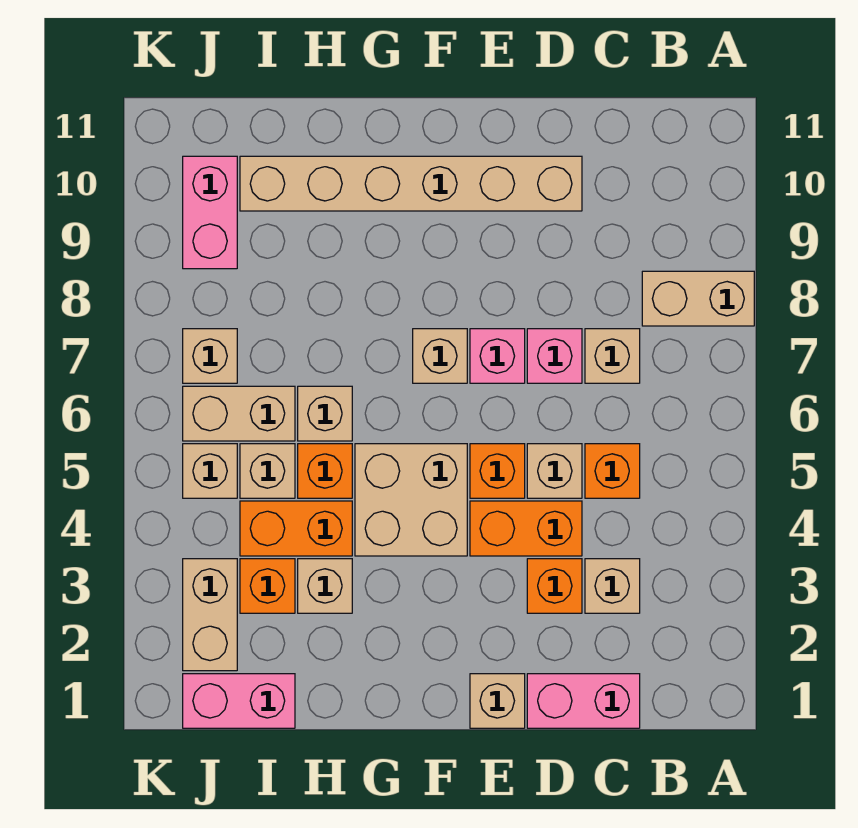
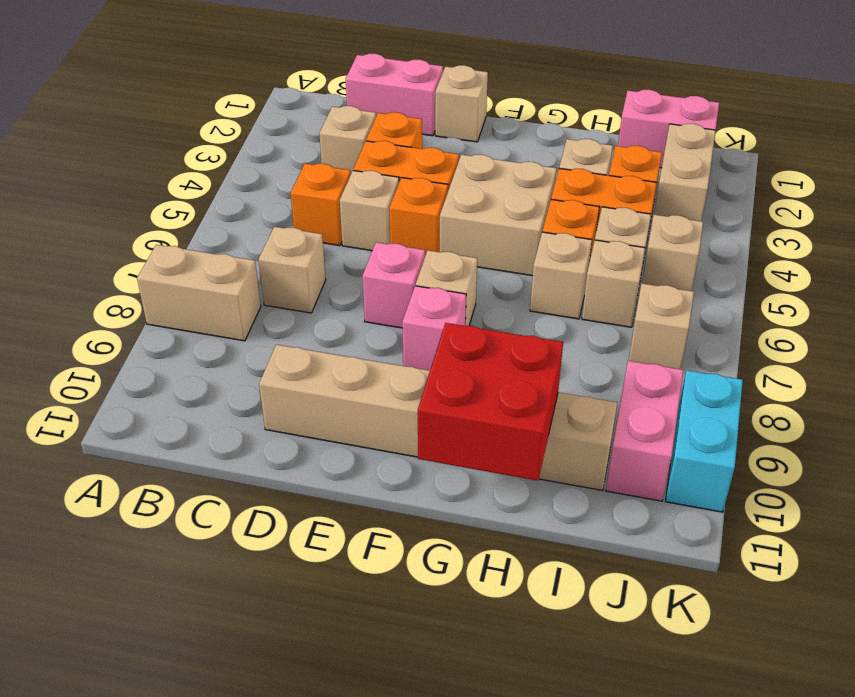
pink brick D7 level 1 -> pink brick F8 level 1
none -> red brick G10:H11 level 2
tan brick I6:J6 level 1 -> tan brick I6 level 1
none -> cyan brick K9:K10 level 1

